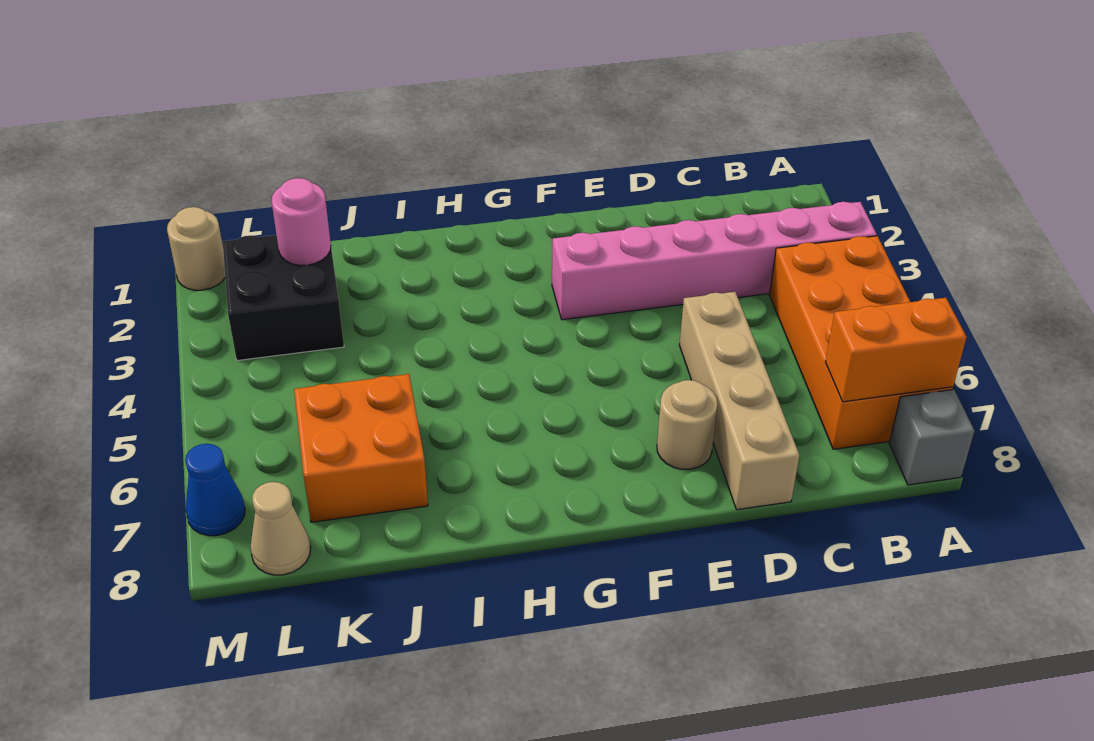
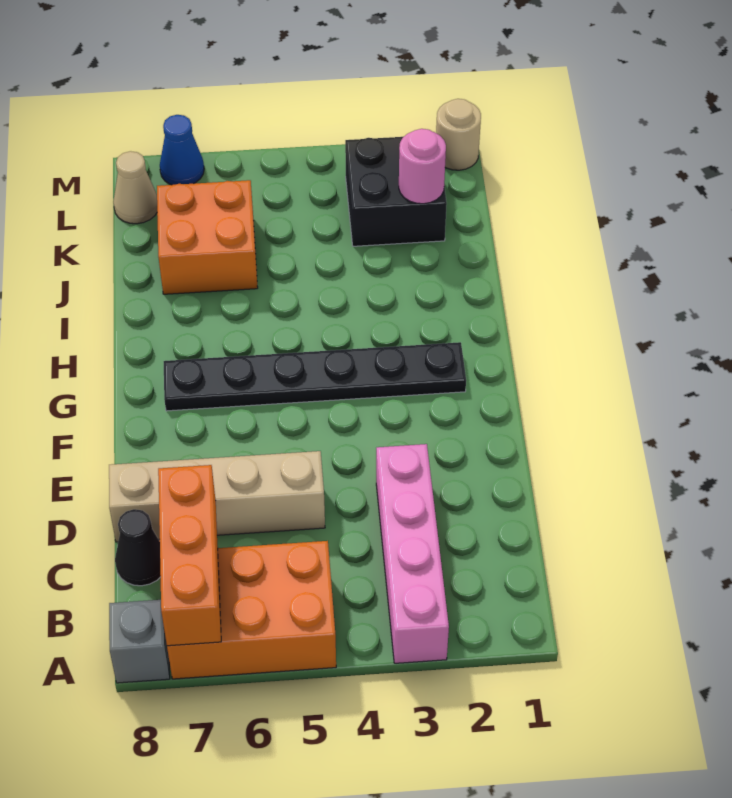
pink brick A3:F3 level 1 -> pink brick A3:D3 level 1
orange brick A4:B7 level 1 -> orange brick A5:B7 level 1
orange brick A7:B7 level 2 -> orange brick A7:C7 level 2
none -> black cone C8 level 1
tan round brick E7 level 1 -> none
none -> black plate G2:G7 level 1

